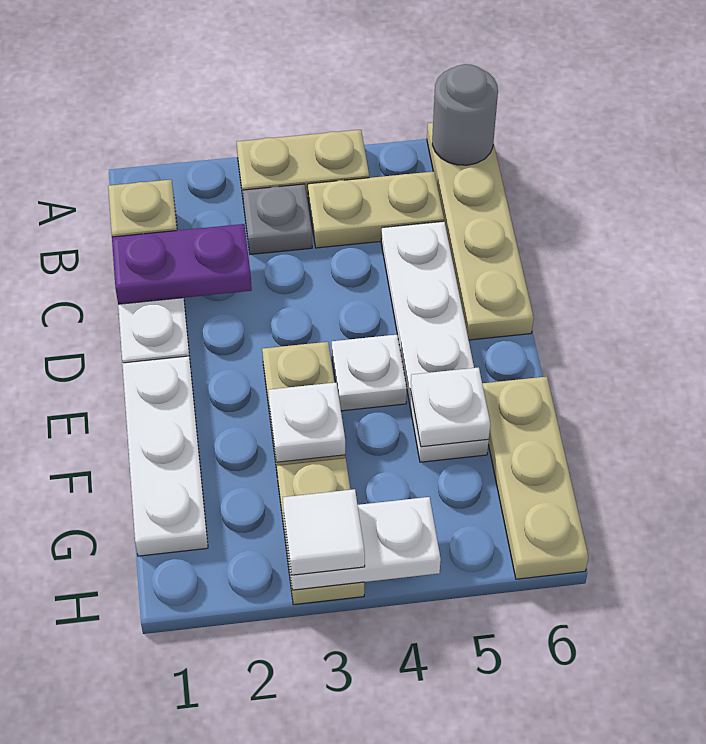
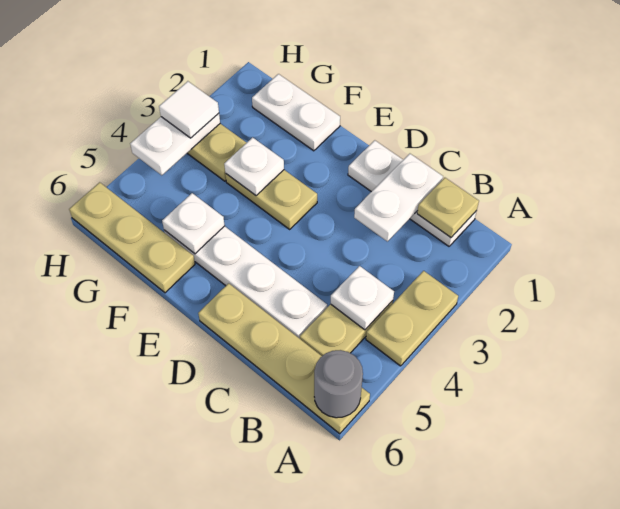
grey plate B3 level 1 -> none
purple plate C1:C2 level 2 -> white plate C1:C2 level 2
white plate E1:G1 level 1 -> white plate F1:G1 level 1
white plate E4 level 1 -> white plate B4 level 2

